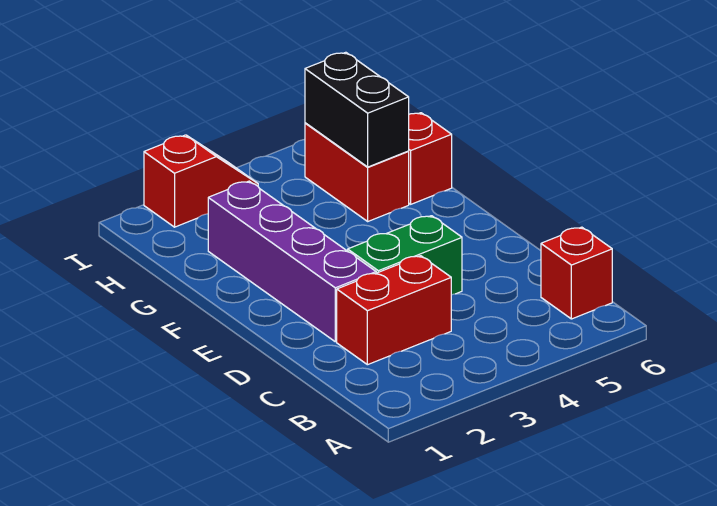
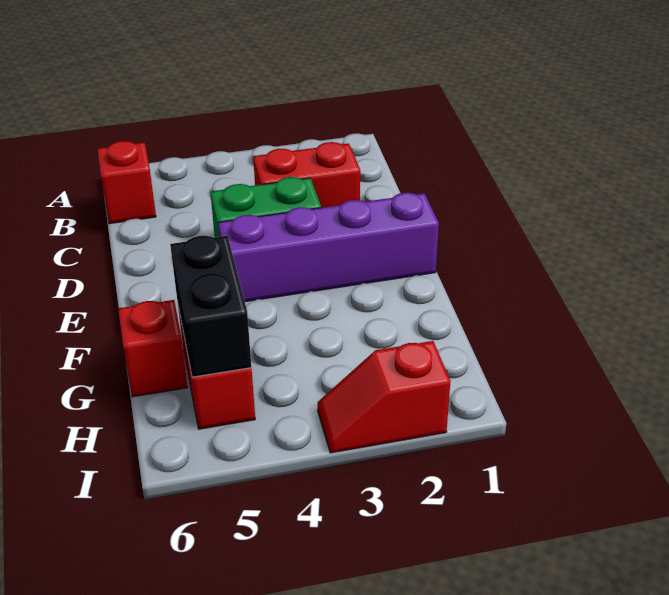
purple brick D2:G2 level 1 -> purple brick E1:E4 level 1

